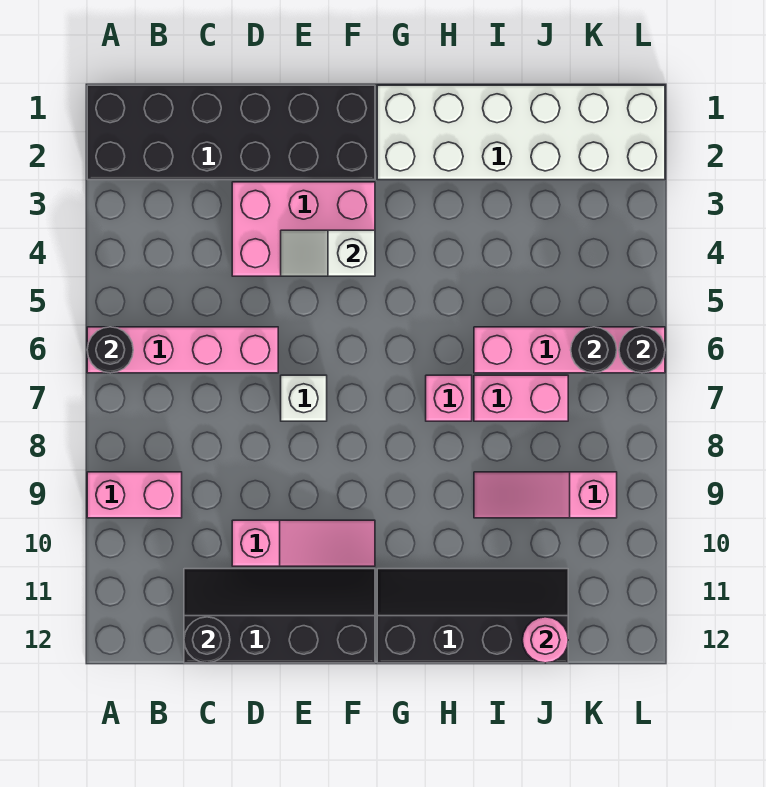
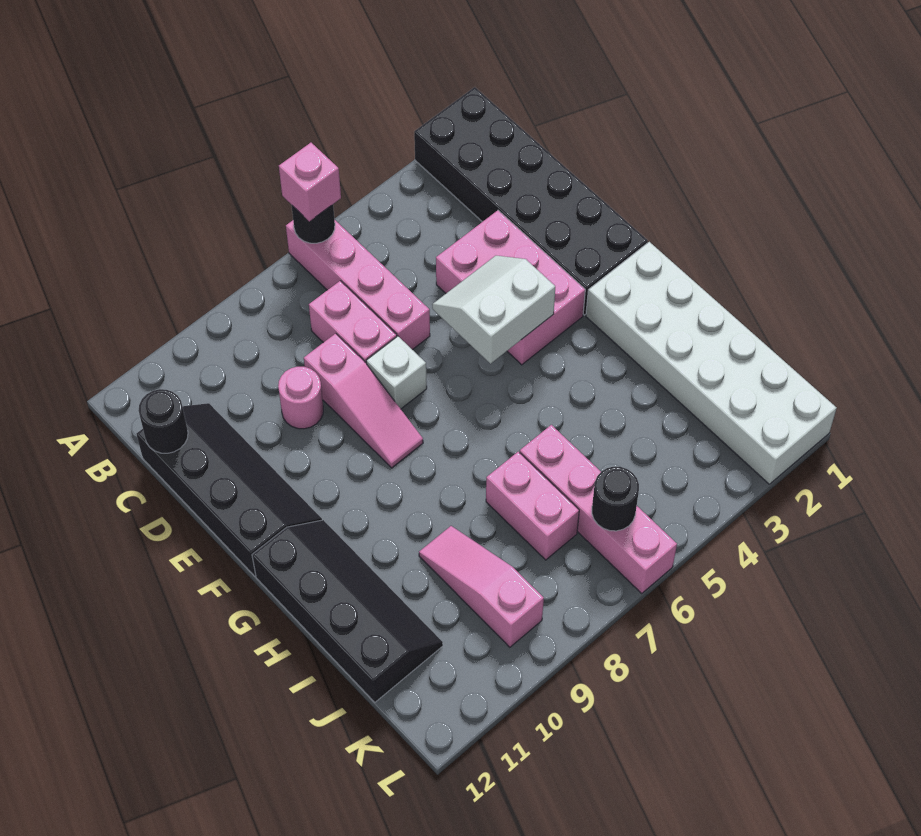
pink brick A9:B9 level 1 -> pink brick C7:D7 level 1
pink slope D10:F10 level 1 top D -> pink slope D8:F8 level 1 top D
white slope E4:F4 level 2 top F -> white slope E4:F5 level 2 top F
pink brick H7 level 1 -> pink brick A6 level 3
pink round brick J12 level 2 -> pink round brick D9 level 1
black round brick L6 level 2 -> none

